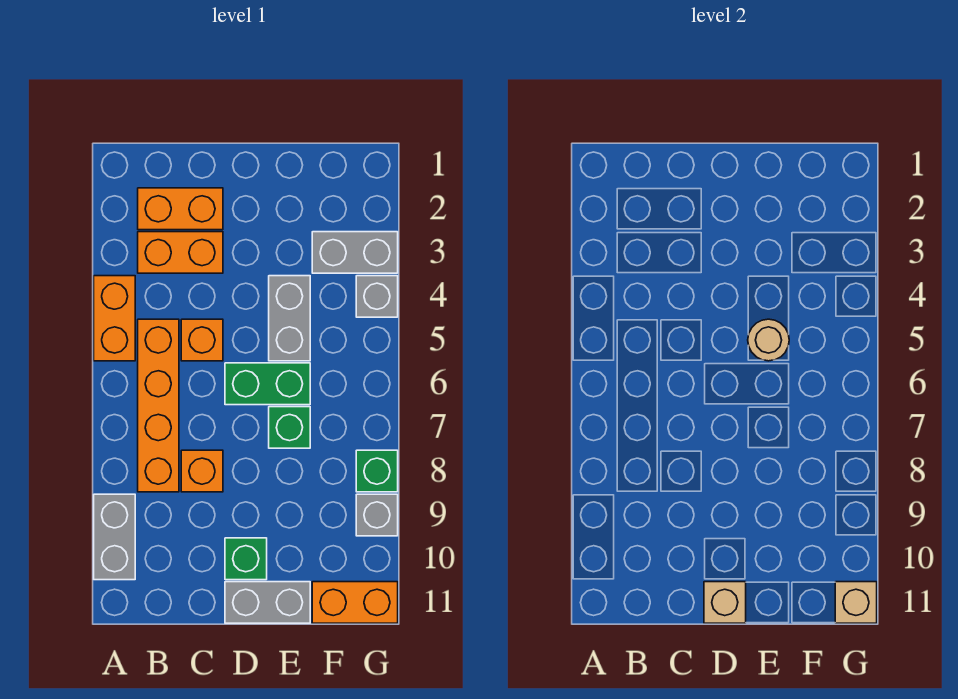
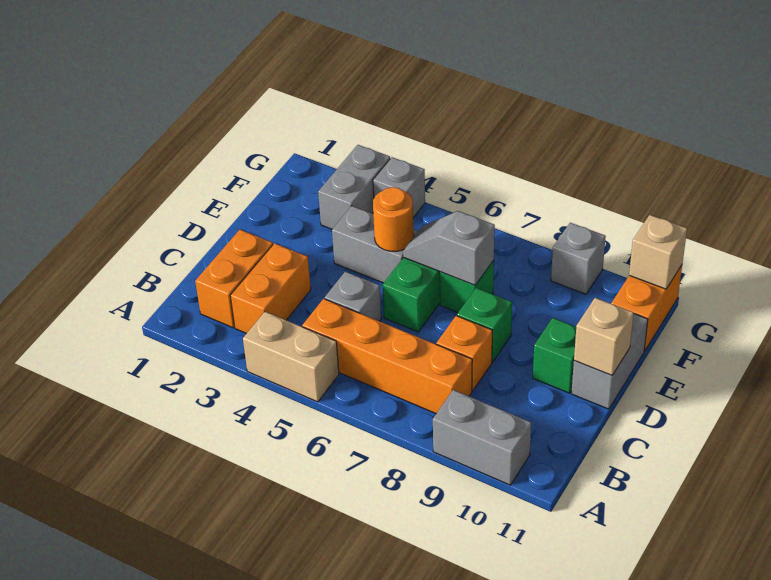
orange brick A4:A5 level 1 -> tan brick A4:A5 level 1
orange brick C5 level 1 -> grey brick C5 level 1
tan round brick E5 level 2 -> orange round brick E5 level 2
none -> grey slope E6:E7 level 2 top 7
green brick G8 level 1 -> green brick D8 level 1

